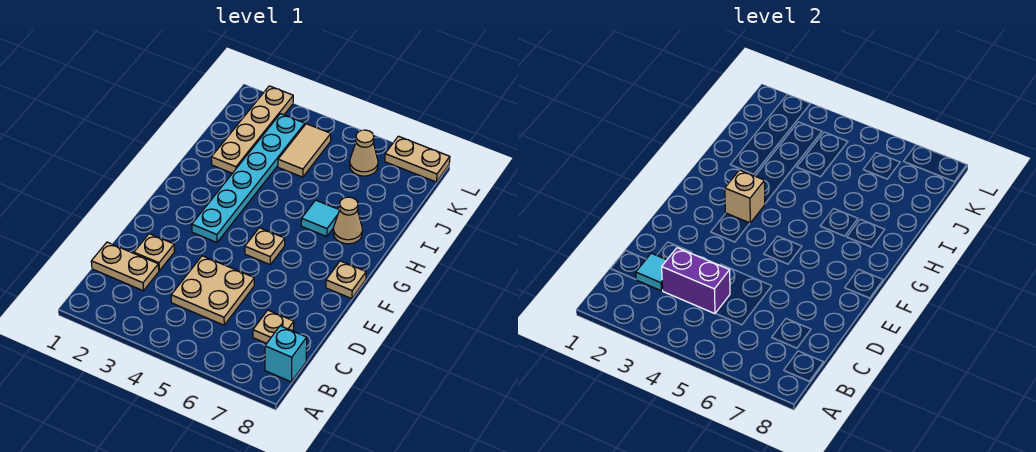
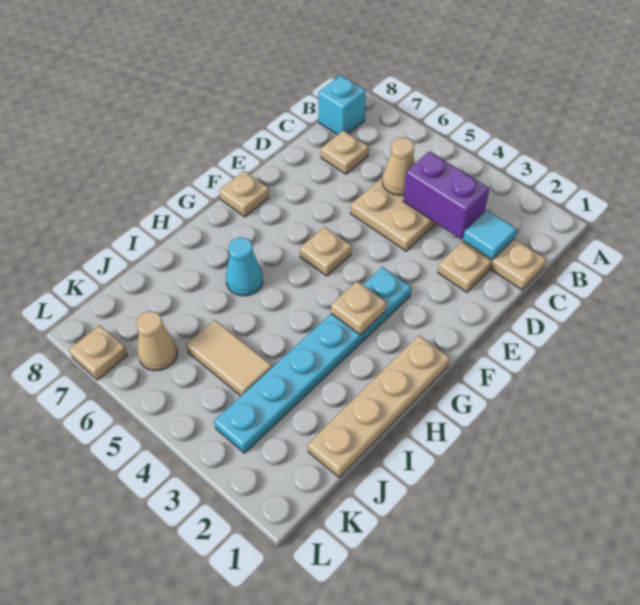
tan brick G3 level 2 -> tan plate G3 level 2
cyan tile H6 level 1 -> cyan cone H6 level 1
tan cone H7 level 1 -> tan cone C5 level 2
tan plate I2:L2 level 1 -> tan plate G1:J1 level 1
tan tile J4:K4 level 1 -> tan tile J4:J5 level 1
tan plate L7:L8 level 1 -> tan plate L7 level 1

